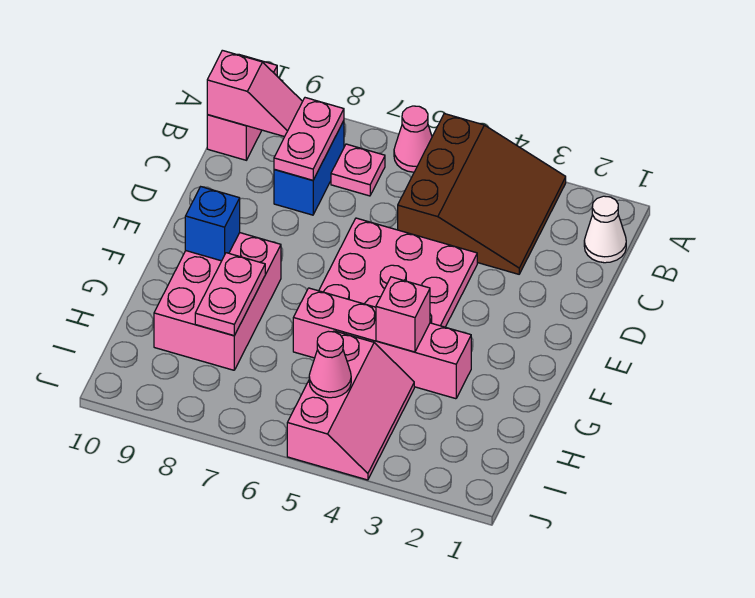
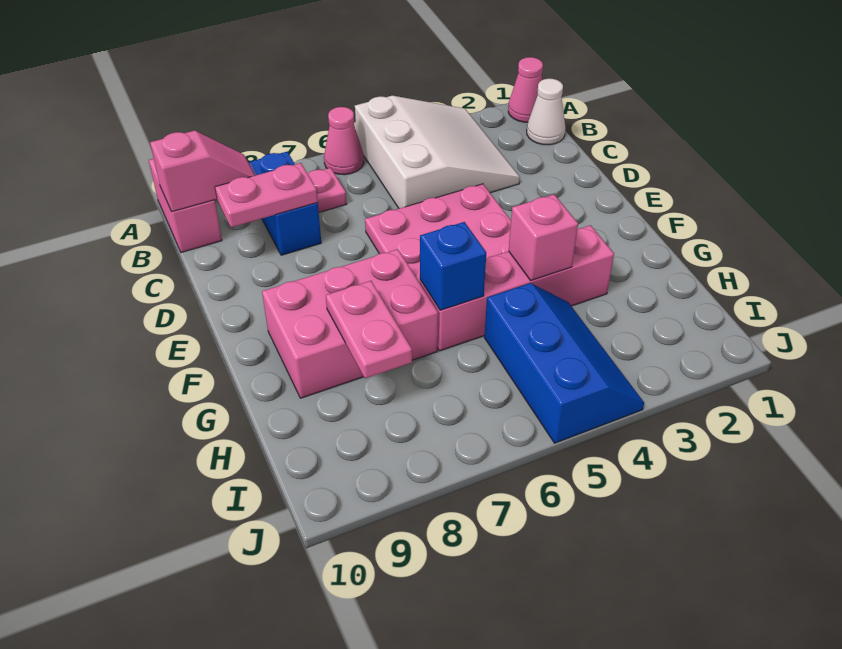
brown slope A3:C5 level 1 top 5 -> white slope A3:C5 level 1 top 5
pink plate B8:C8 level 2 -> pink plate C8:C9 level 2
pink brick F8:H9 level 1 -> pink brick F7:G9 level 1
blue brick F9 level 2 -> blue brick G6 level 2
pink slope H4:J5 level 1 top 5 -> blue slope H4:J5 level 1 top 5
pink cone I5 level 2 -> pink cone A1 level 1

